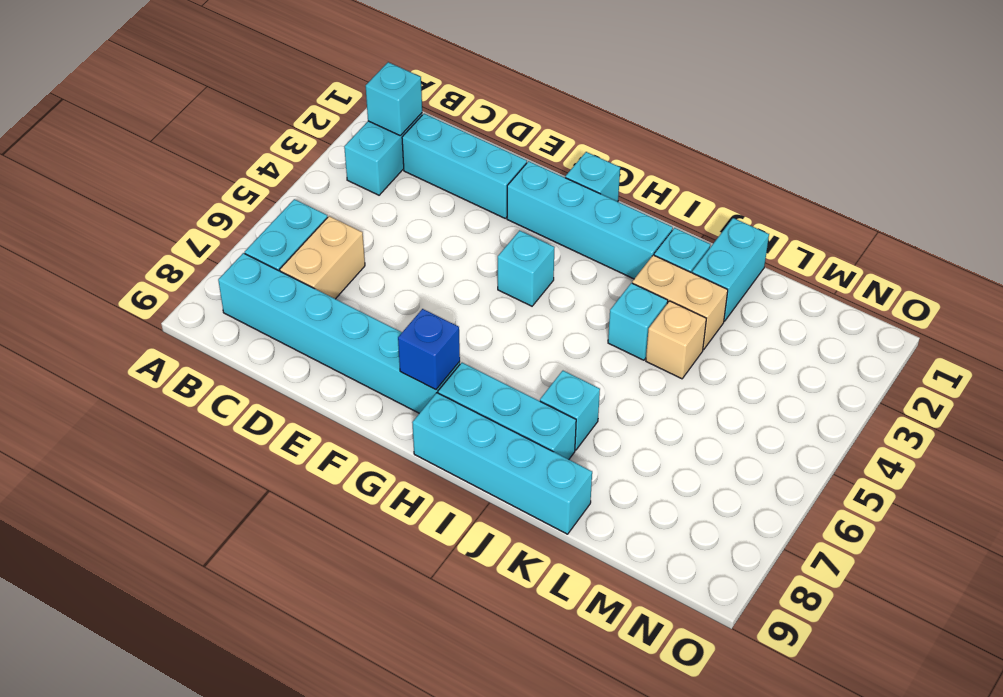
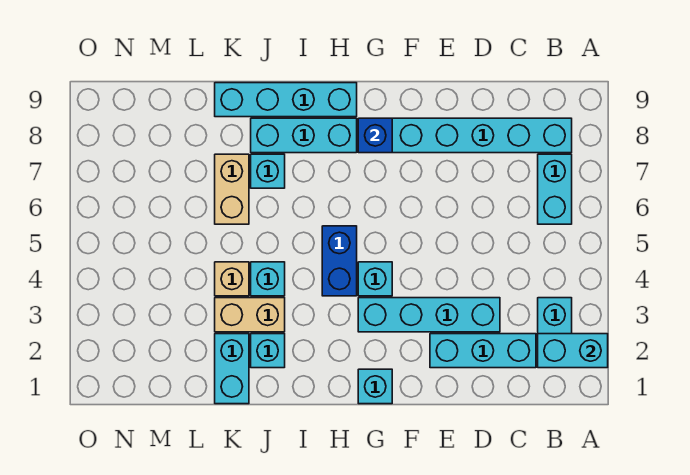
cyan brick B2 level 2 -> cyan brick A2:B2 level 2
tan brick C6:C7 level 1 -> tan brick K6:K7 level 1
cyan brick F2:I2 level 1 -> cyan brick D3:G3 level 1
none -> blue brick H4:H5 level 1

